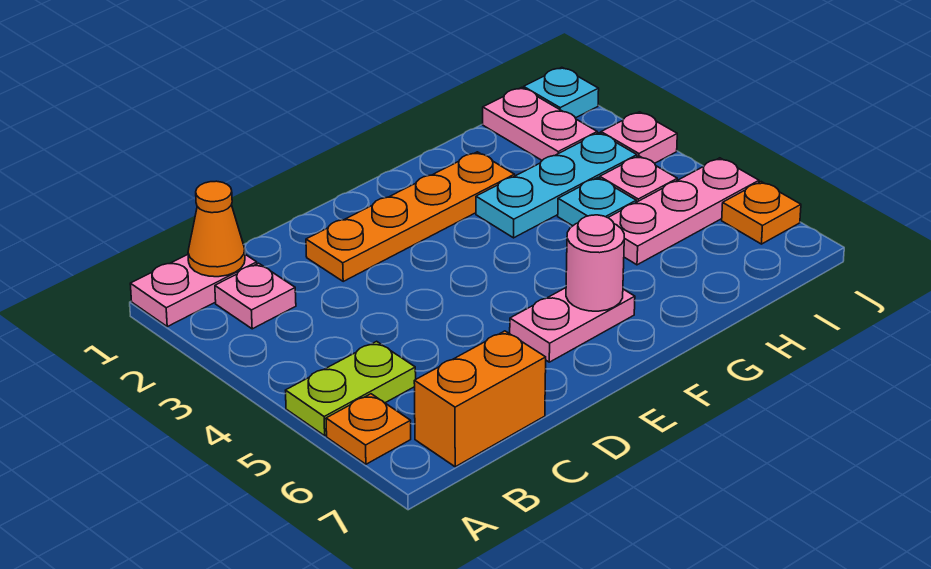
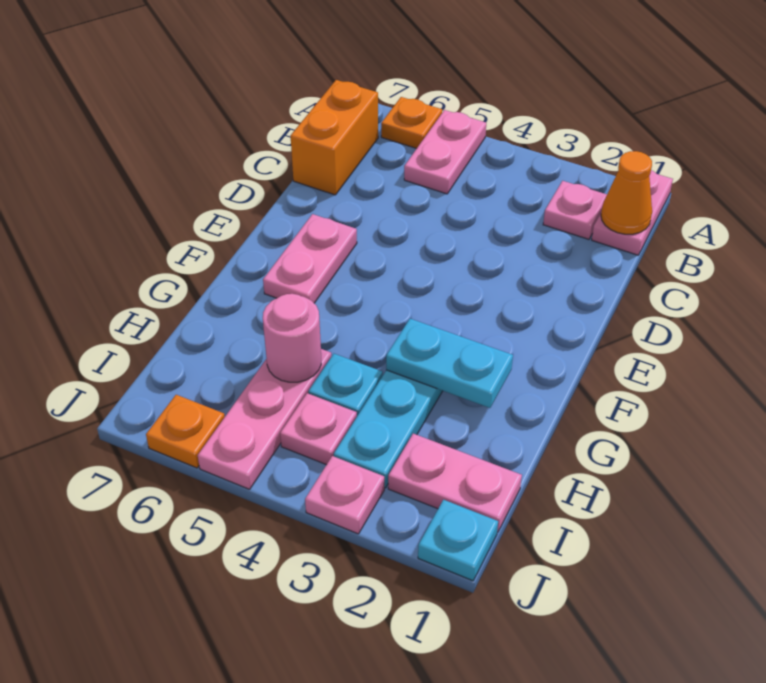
lime plate A5:B5 level 1 -> pink plate A5:B5 level 1
orange plate D2:G2 level 1 -> none
pink round brick F6 level 2 -> pink round brick H5 level 2
none -> cyan plate G2:G3 level 2

